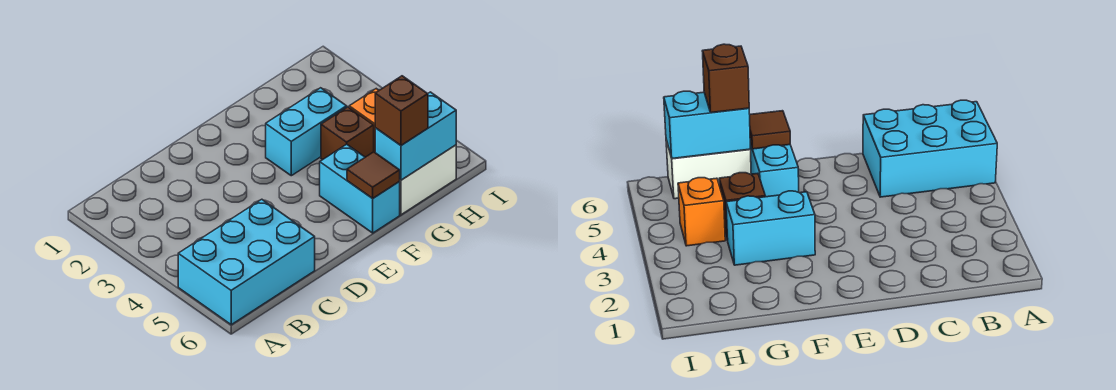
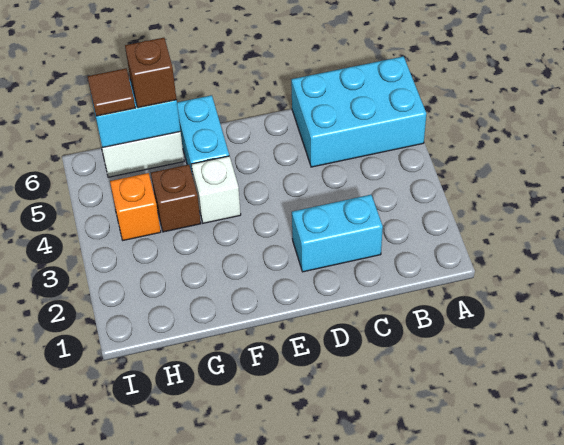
cyan brick F3:G3 level 1 -> cyan brick C2:D2 level 1
none -> white brick F4 level 1
brown tile F6 level 2 -> brown tile H6 level 3

